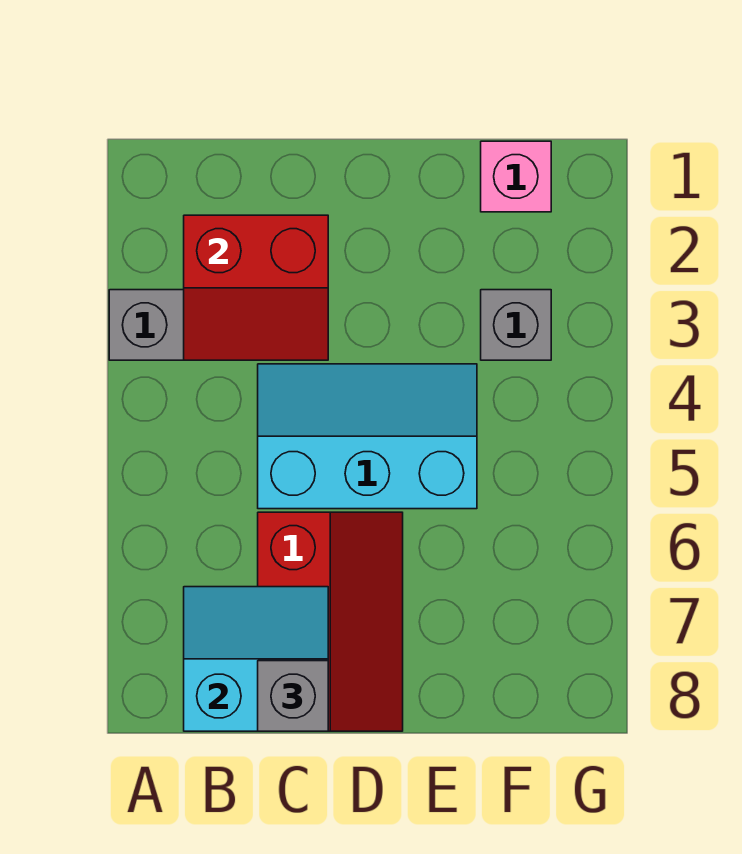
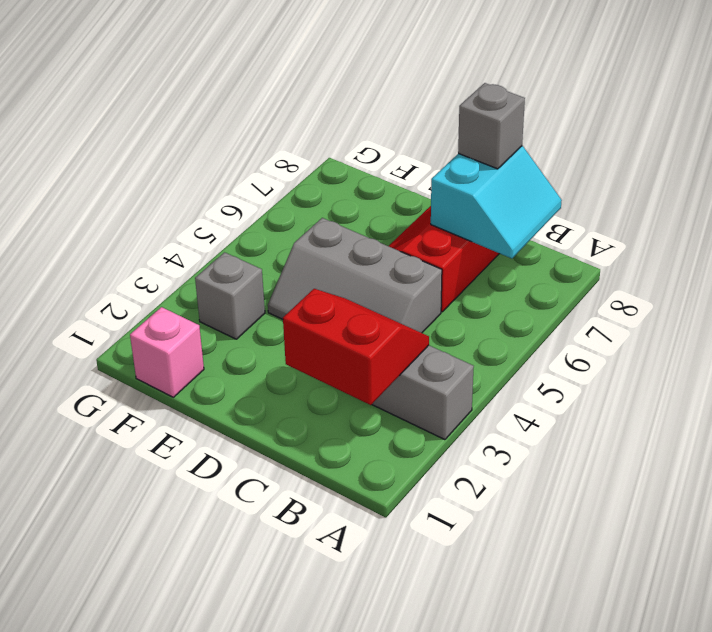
cyan slope B7:C8 level 2 top 8 -> cyan slope B7:C8 level 2 top C
cyan slope C4:E5 level 1 top 5 -> grey slope C4:E5 level 1 top 5

